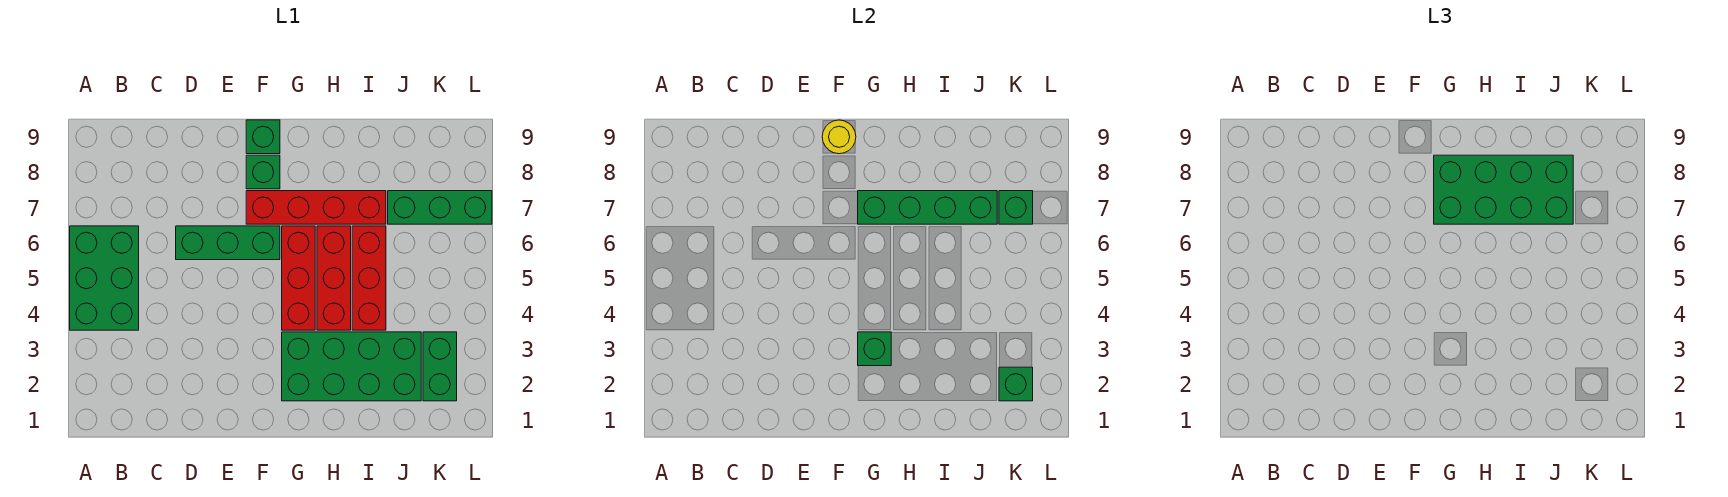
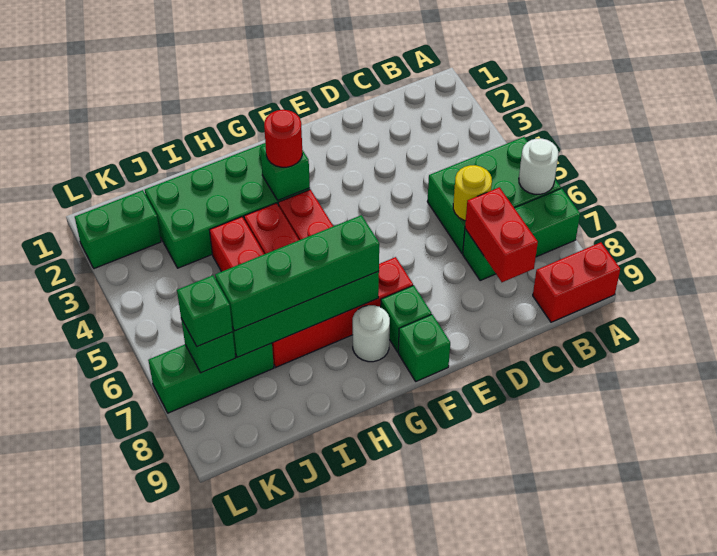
green brick A4:B6 level 1 -> green brick A5:C6 level 1
none -> white round brick A6 level 2
none -> red brick A9:B9 level 1
none -> red brick C7:C8 level 2
green brick D6:F6 level 1 -> green brick A7:C7 level 1
yellow round brick F9 level 2 -> yellow round brick C6 level 2
none -> red round brick G3 level 3
green brick G7:J8 level 3 -> green brick G7:J7 level 3
none -> white round brick G8 level 1
green brick K2:K3 level 1 -> green brick K2:L2 level 1
green brick K2 level 2 -> green brick K7 level 3

